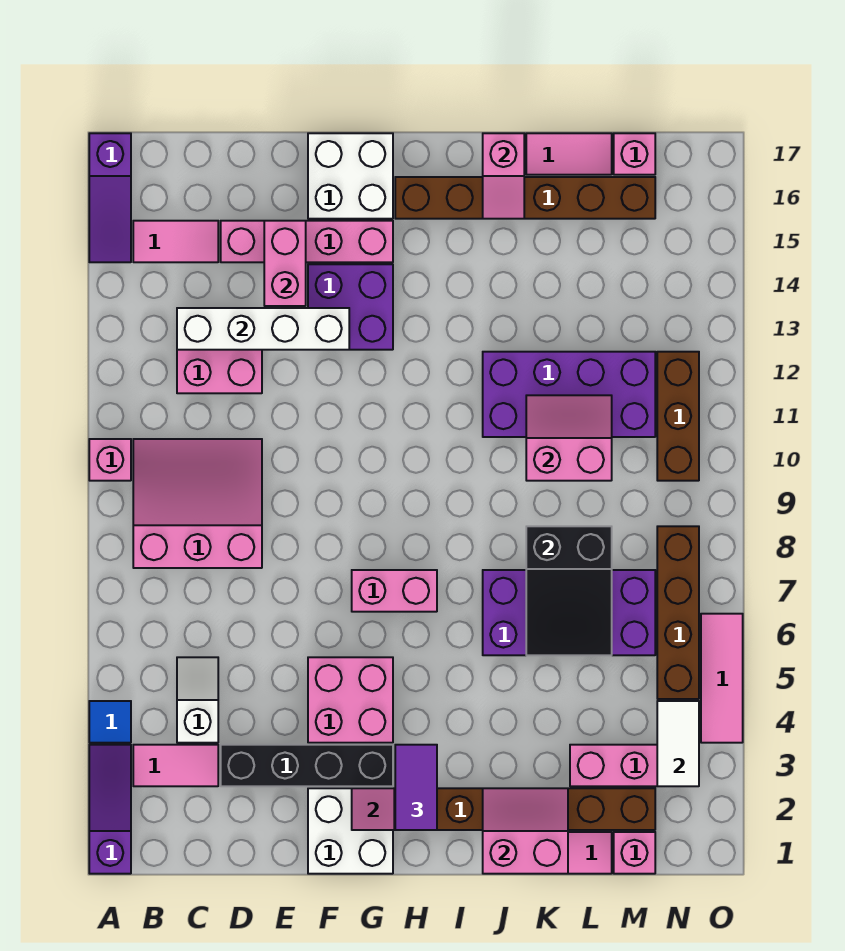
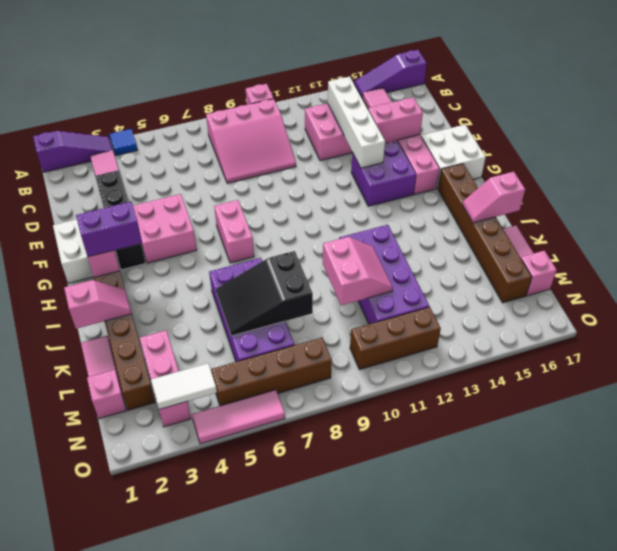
pink slope B8:D10 level 1 top 8 -> pink slope B8:D10 level 1 top B
white slope C4:C5 level 1 top 4 -> none
purple tile H2:H3 level 3 -> purple brick H2:H3 level 3
pink slope J1:K2 level 2 top 1 -> pink slope J1:J2 level 2 top 1

